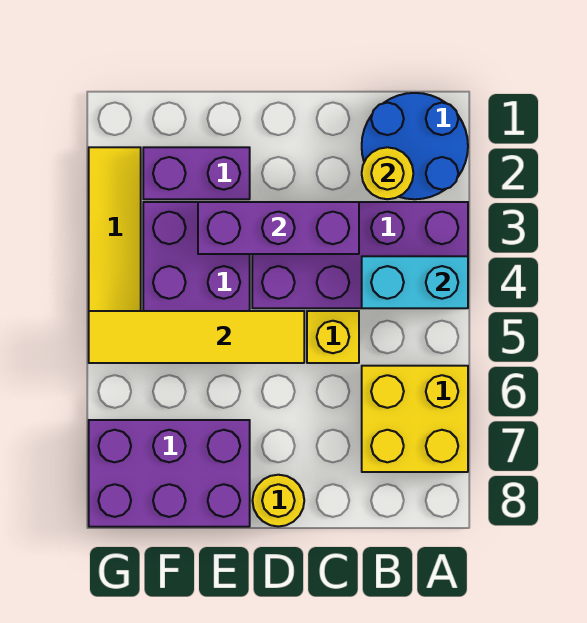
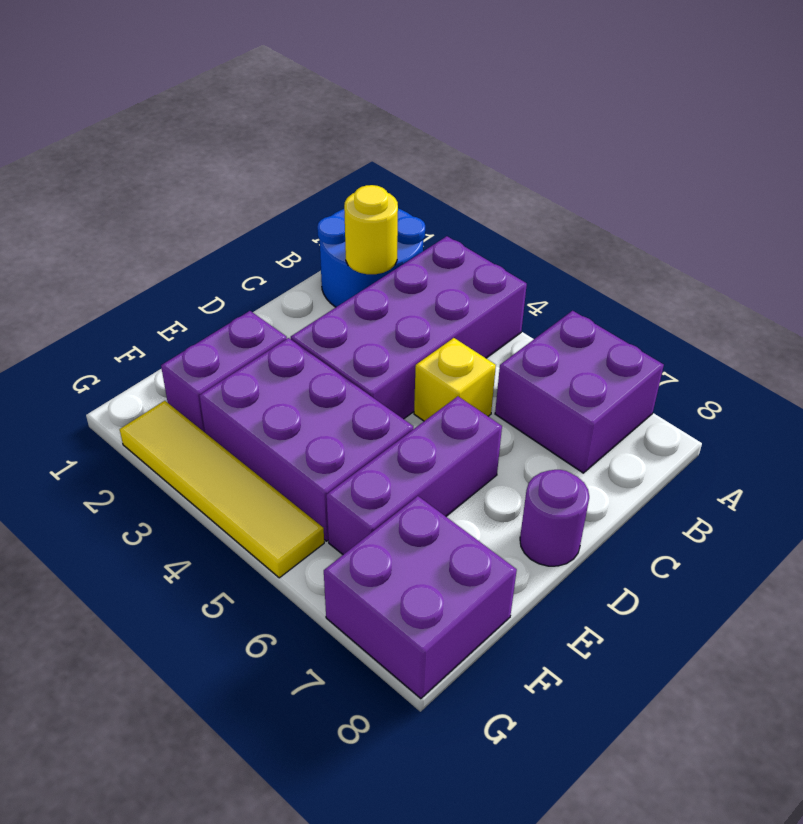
cyan brick A4:B4 level 2 -> none
yellow brick A6:B7 level 1 -> purple brick A6:B7 level 1
purple brick C3:E3 level 2 -> purple brick D6:F6 level 1
yellow tile D5:G5 level 2 -> none
yellow round brick D8 level 1 -> purple round brick D8 level 1
purple brick E7:G8 level 1 -> purple brick F7:G8 level 1

